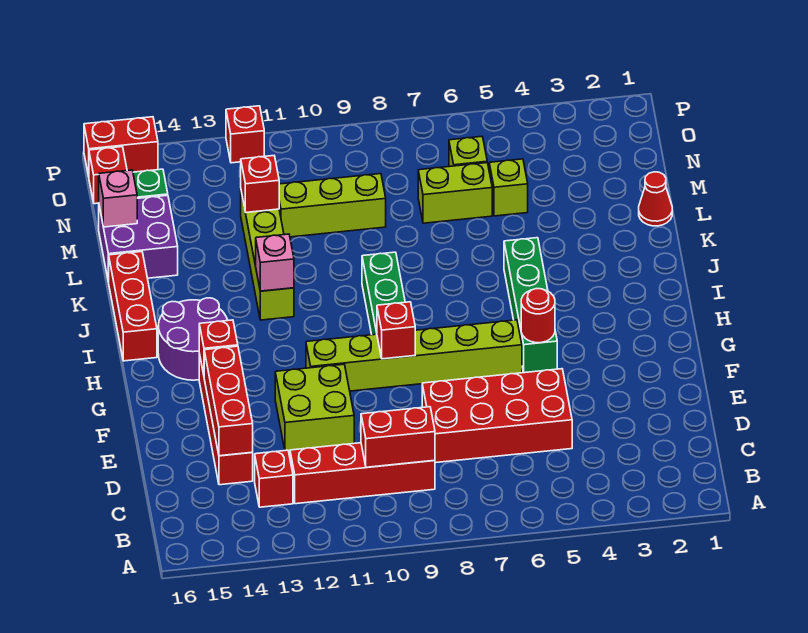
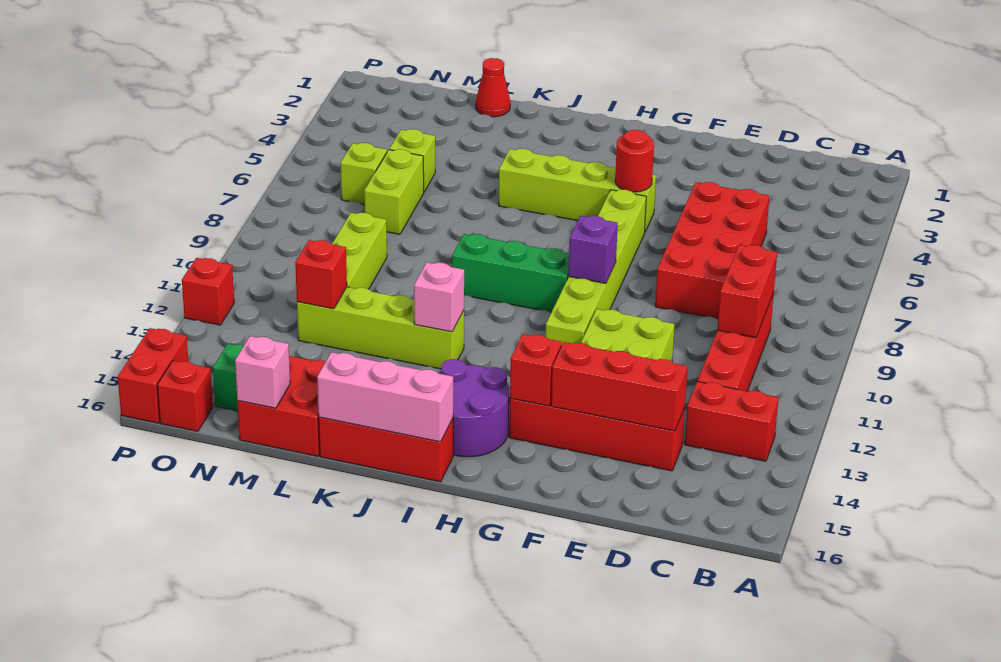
red brick C13 level 1 -> red brick B13:C13 level 1
green brick G5:J5 level 1 -> lime brick G5:J5 level 1
red brick G9 level 2 -> purple brick G9 level 2
none -> pink brick I16:K16 level 2
purple brick L15:M16 level 1 -> red brick L15:M16 level 1

